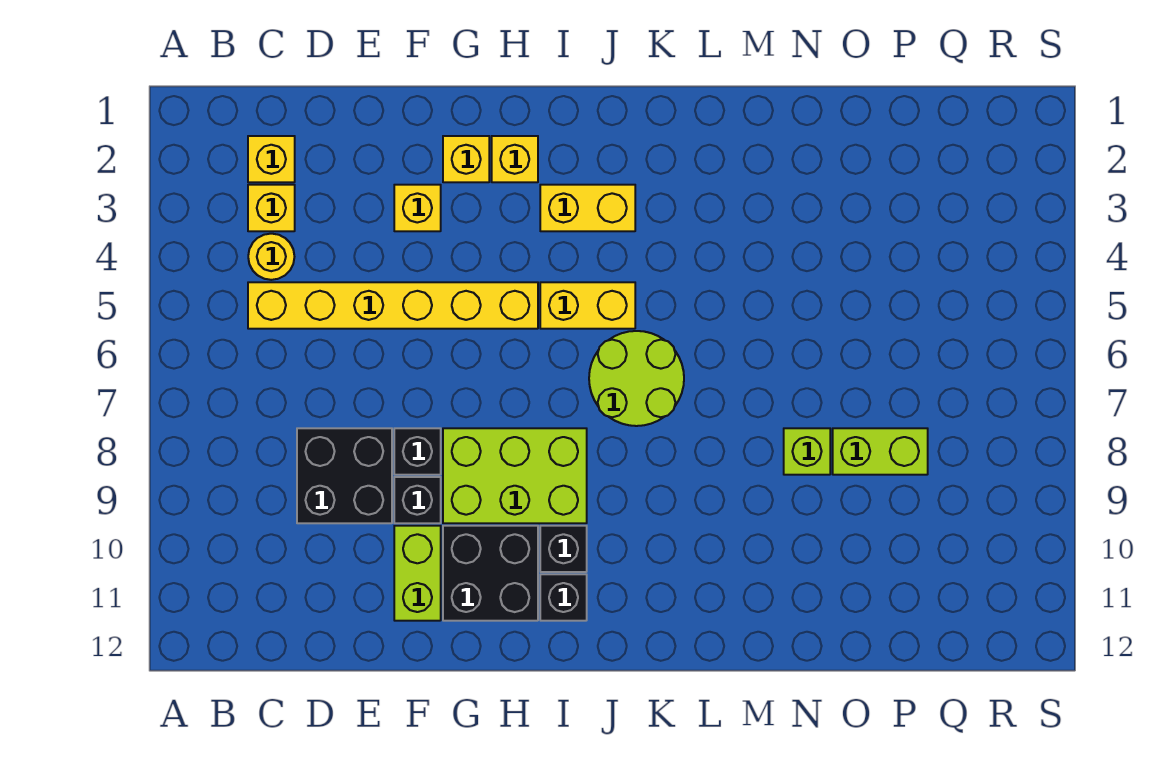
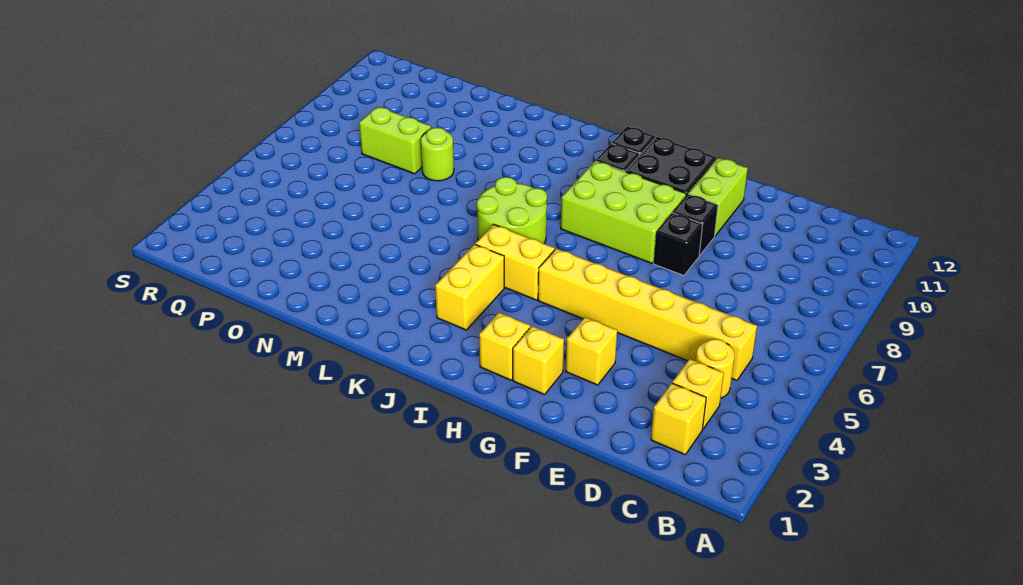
black brick D8:E9 level 1 -> none
yellow brick I3:J3 level 1 -> yellow brick J3:J4 level 1
lime brick N8 level 1 -> lime round brick N8 level 1

